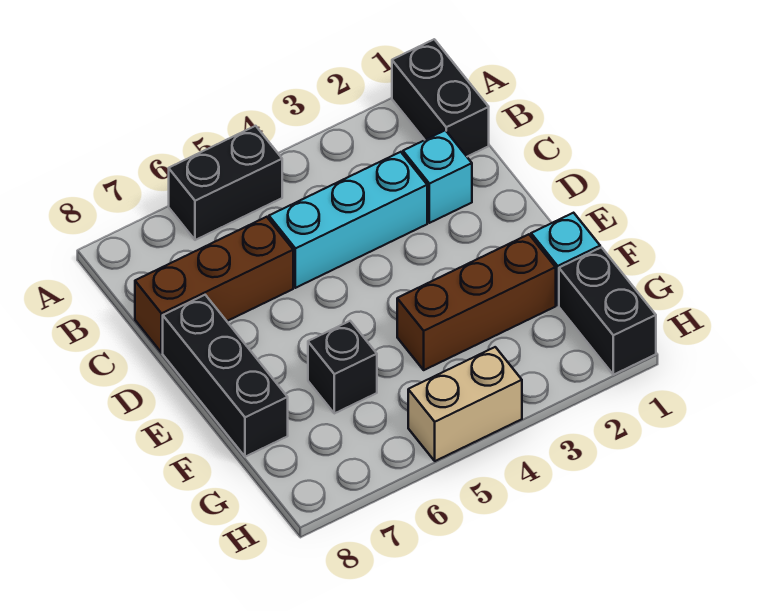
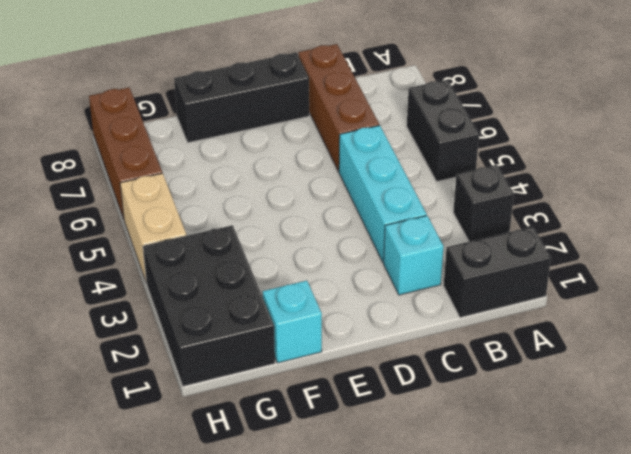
brown brick F2:F4 level 1 -> brown brick H6:H8 level 1
black brick F6 level 1 -> black brick A3 level 1
black brick G1:H1 level 1 -> black brick G1:H3 level 1

